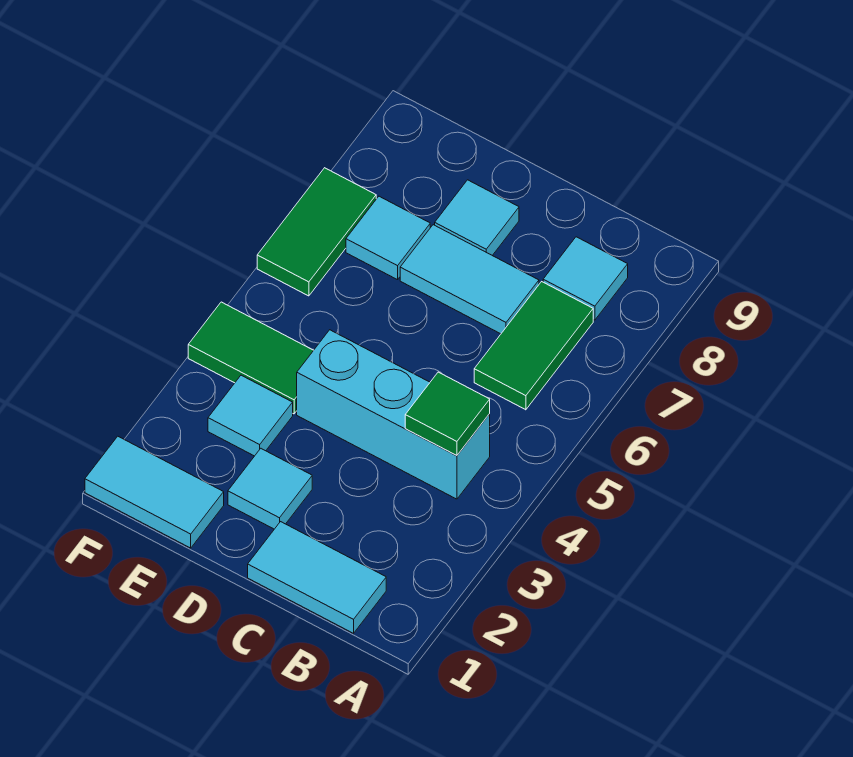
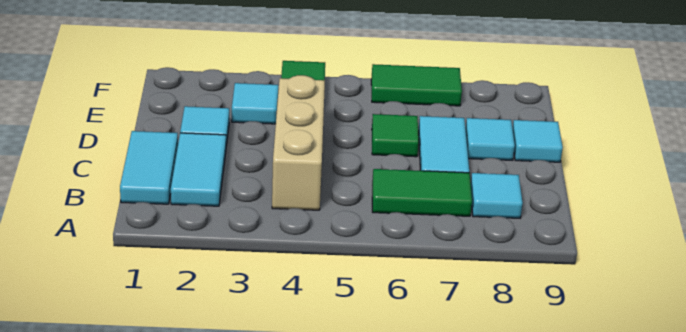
cyan brick B4:D4 level 1 -> tan brick B4:D4 level 1
green tile B4 level 2 -> green tile D6 level 1
cyan tile E1:F1 level 1 -> cyan tile B2:C2 level 1
cyan tile E7 level 1 -> cyan tile D9 level 1

